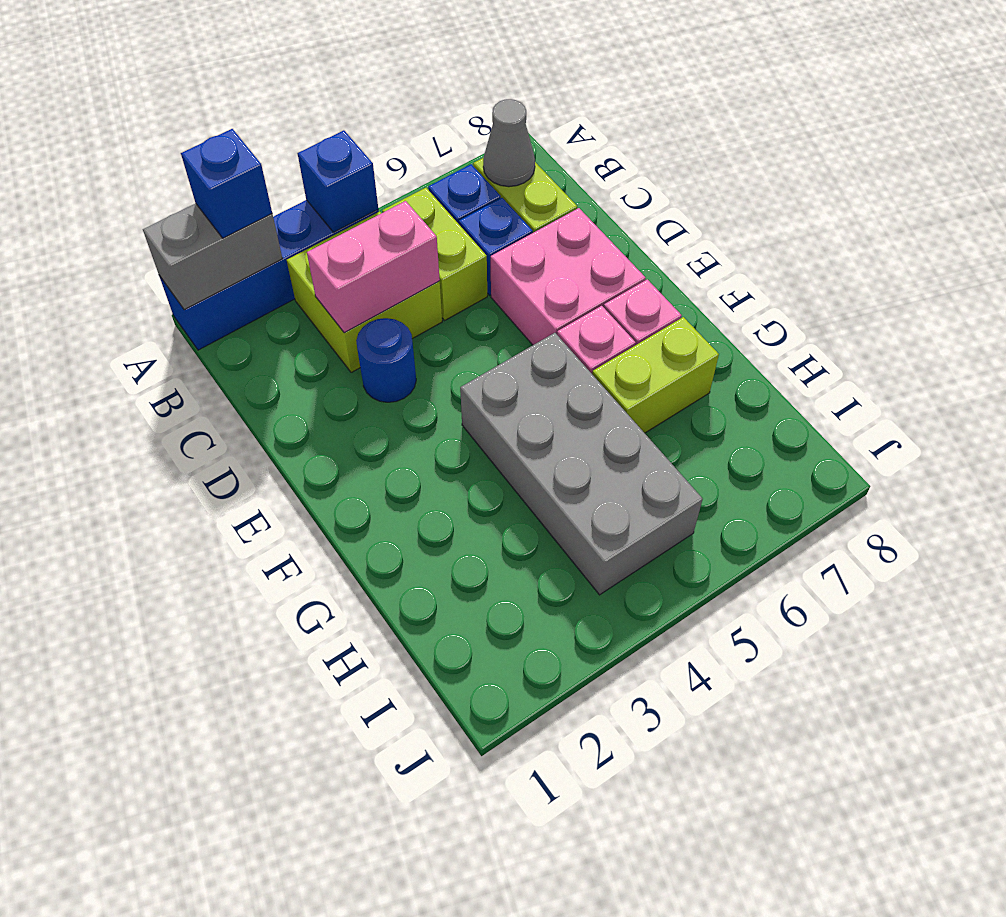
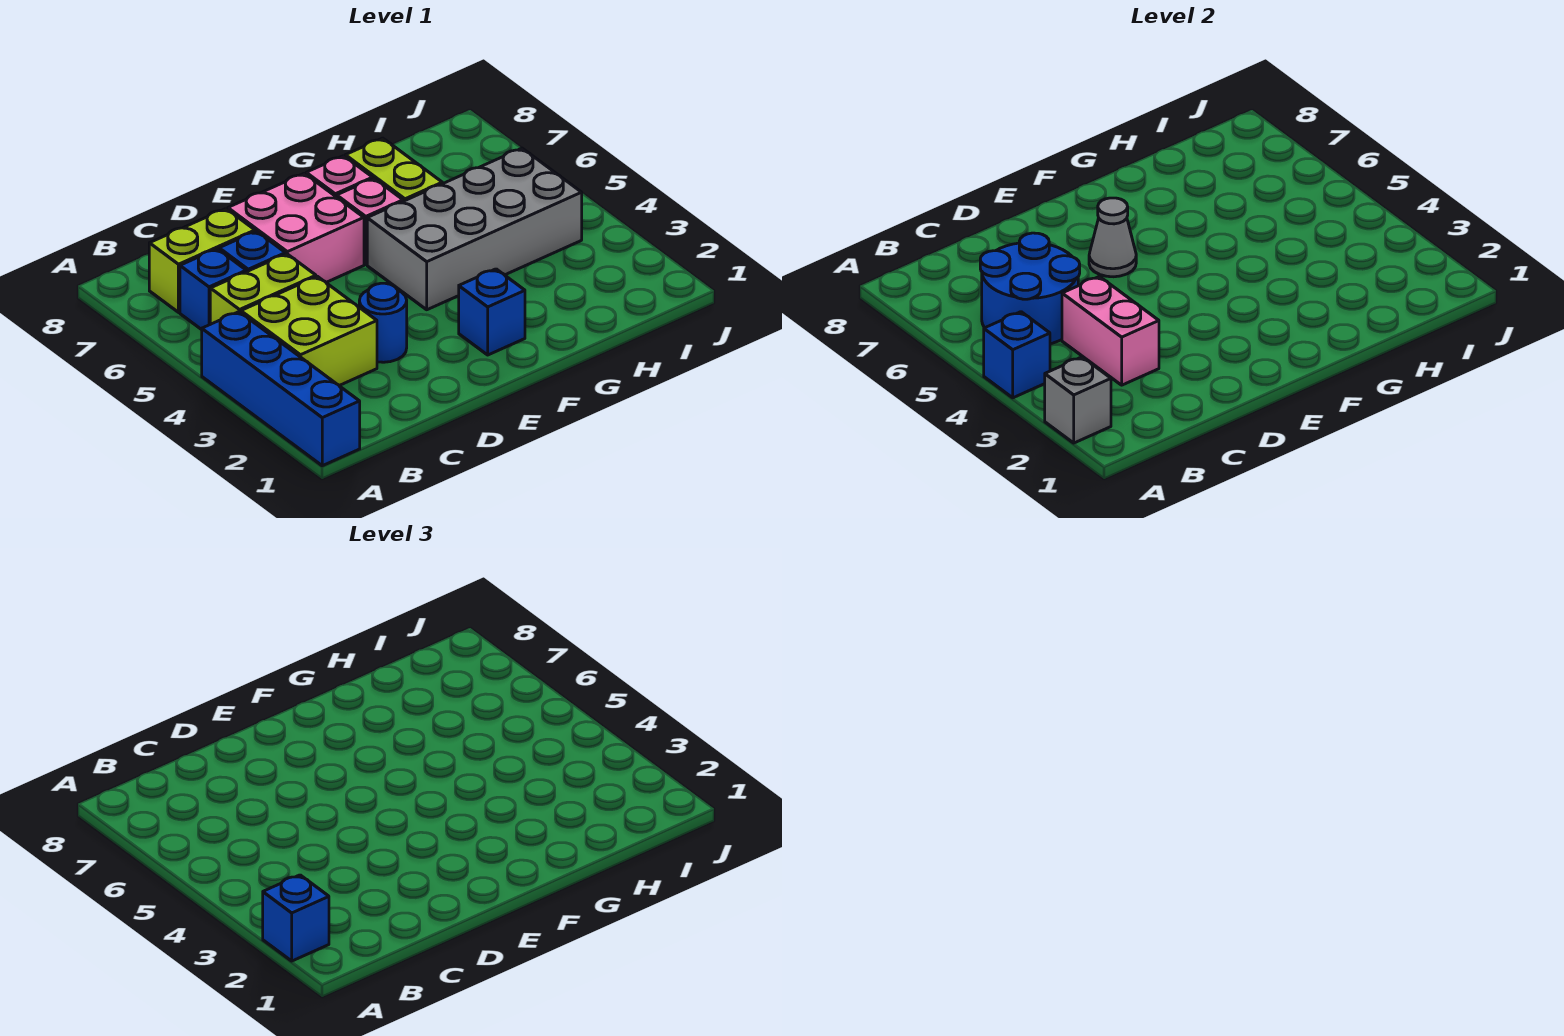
grey brick A1:A2 level 2 -> grey brick A2 level 2
none -> blue round brick B5:C6 level 2
grey cone B7 level 2 -> grey cone E6 level 2
none -> blue brick F2 level 1

